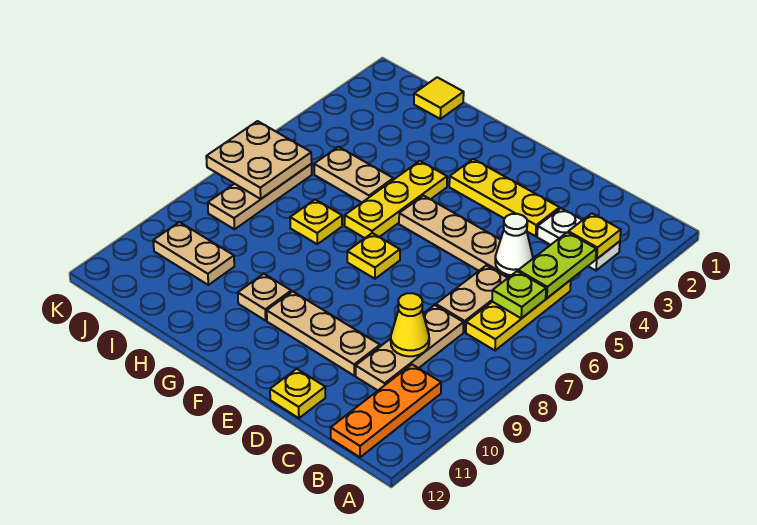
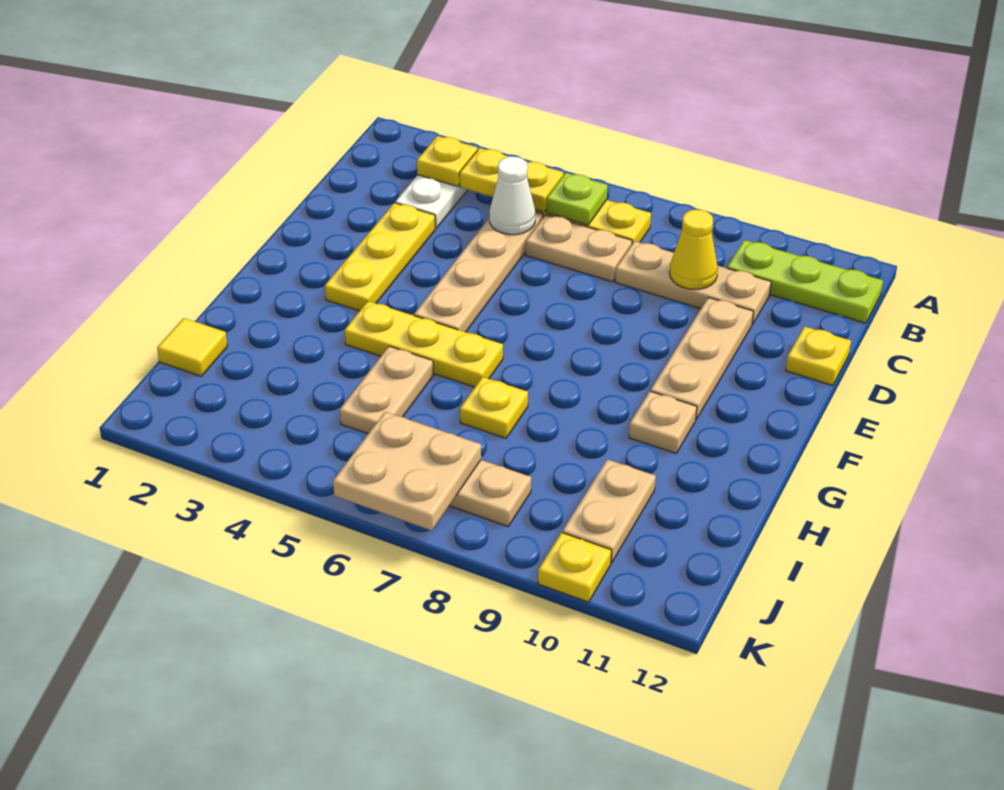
lime plate B4:B5 level 2 -> yellow plate B4:B5 level 2
orange plate B10:B12 level 1 -> lime plate B10:B12 level 1
yellow plate F7 level 1 -> yellow plate K10 level 1

